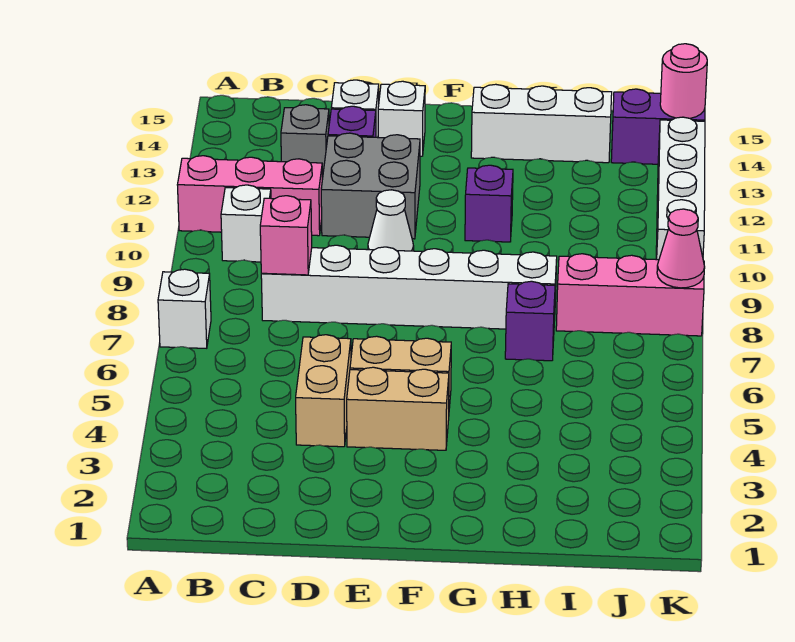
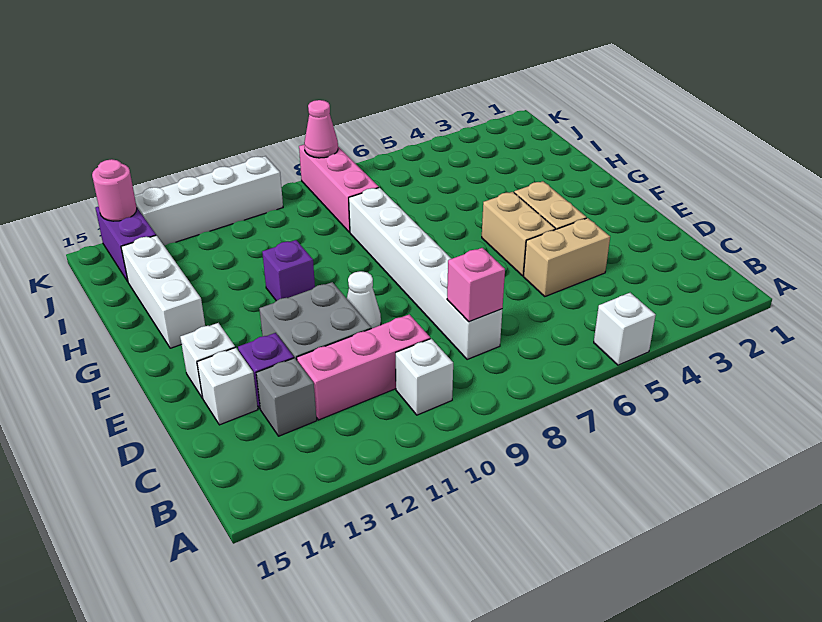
white brick A7 level 1 -> white brick A5 level 1
pink brick A11:C11 level 1 -> pink brick C10:C12 level 1
purple brick H7 level 1 -> none

